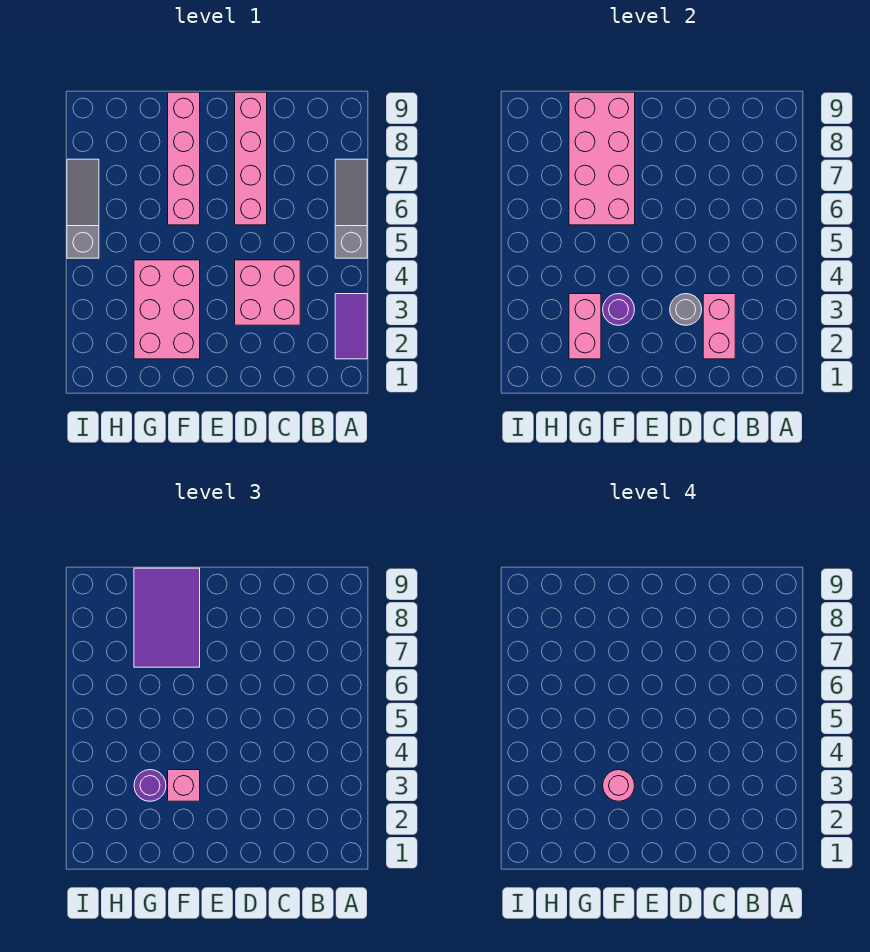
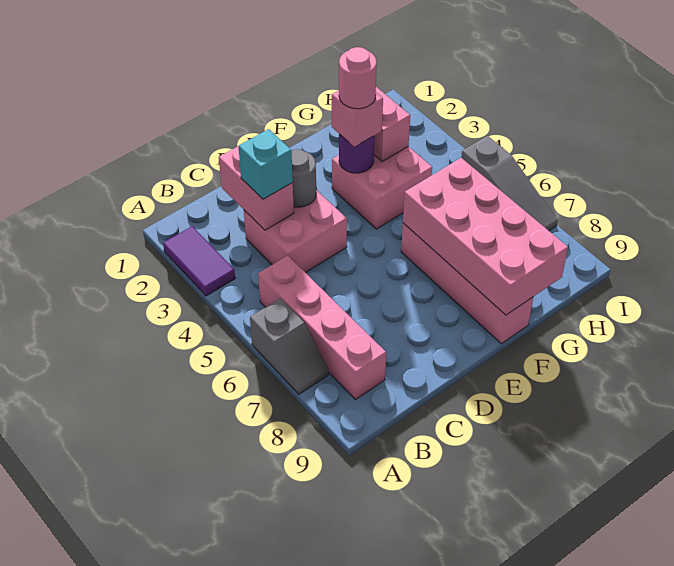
grey slope A5:A7 level 1 top 5 -> grey slope A6:A7 level 1 top 6
none -> cyan brick C3 level 3
pink brick D6:D9 level 1 -> pink brick B5:B8 level 1
pink brick F2:G4 level 1 -> pink brick F3:G4 level 1
purple tile F7:G9 level 3 -> none
purple round brick G3 level 3 -> none

